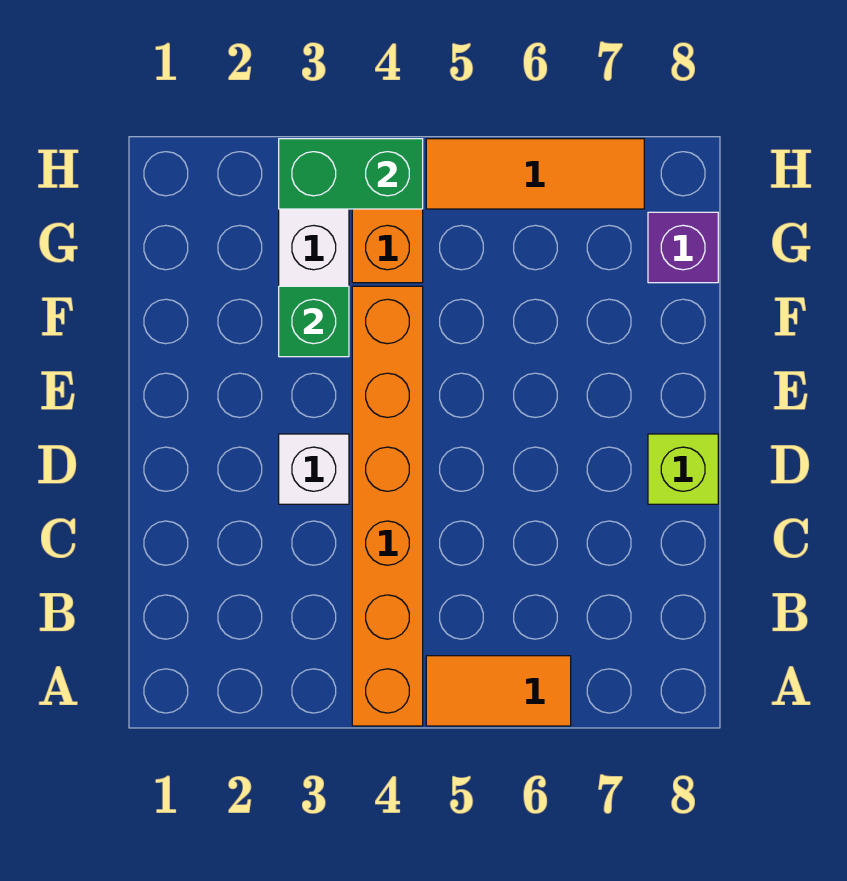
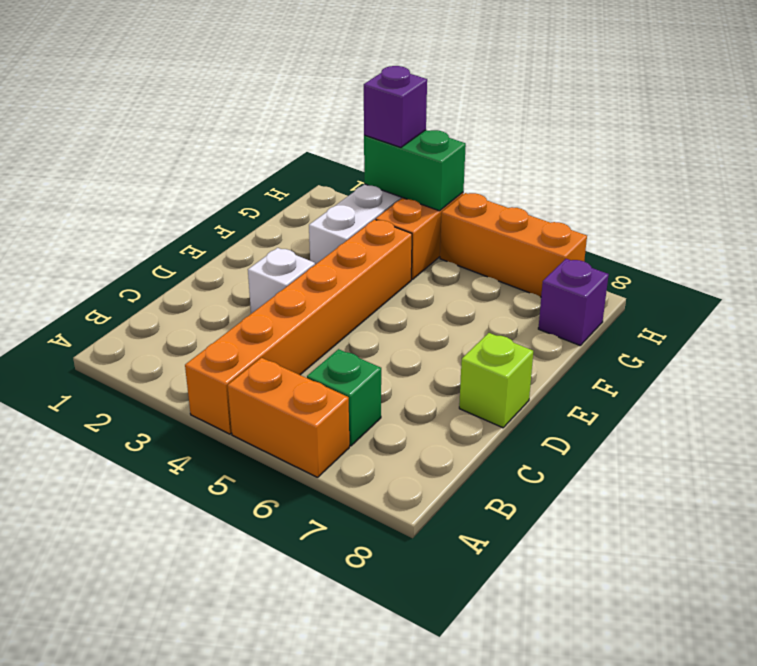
orange tile A5:A6 level 1 -> orange brick A5:A6 level 1
green brick F3 level 2 -> green brick B6 level 1
none -> purple brick H3 level 3
orange tile H5:H7 level 1 -> orange brick H5:H7 level 1

